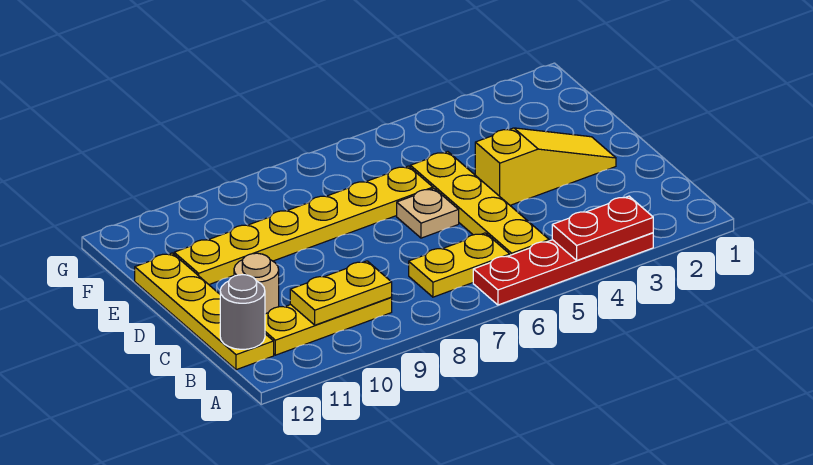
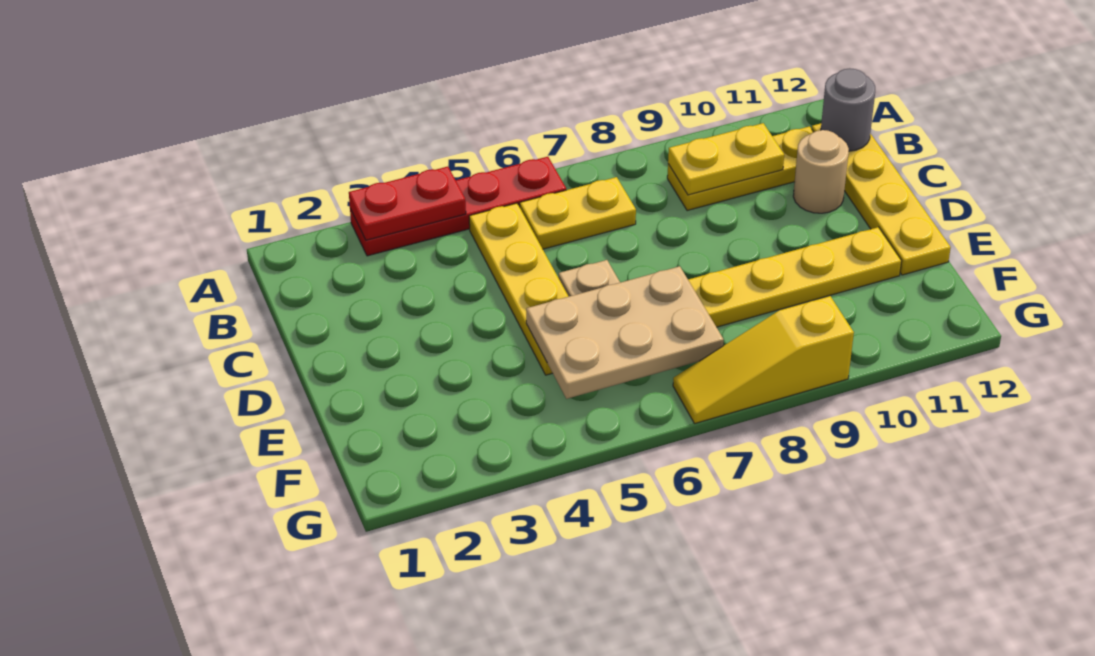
yellow slope D2:D4 level 1 top 4 -> yellow slope G7:G9 level 1 top 9
none -> tan plate E5:F7 level 2

